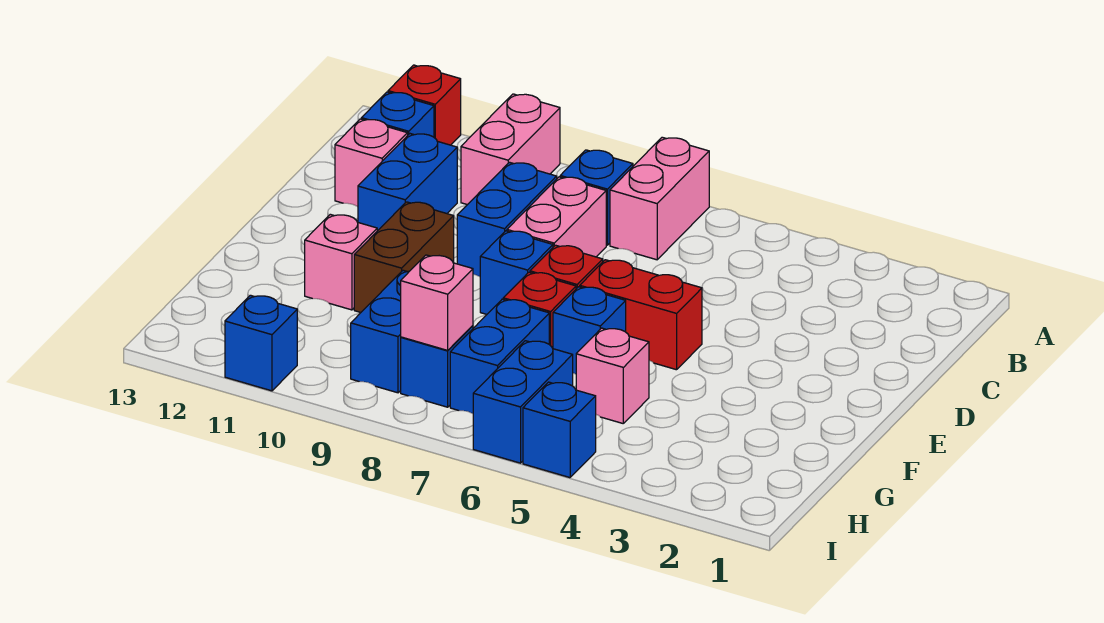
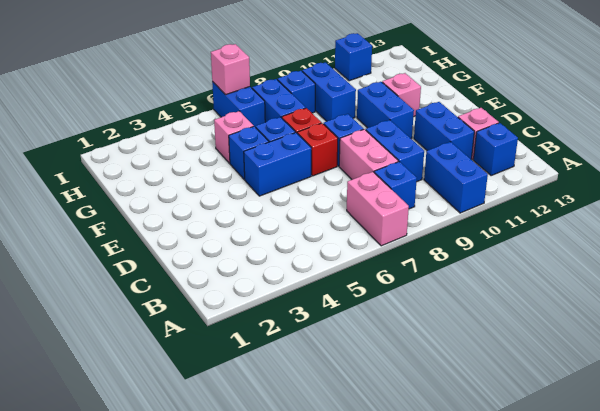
pink brick A10:B10 level 1 -> blue brick A10:B10 level 1
red brick A12 level 1 -> none
red brick E5:E6 level 1 -> blue brick E5:E6 level 1
brown brick E10:F10 level 1 -> blue brick E10:F10 level 1
pink brick H8 level 2 -> pink brick I6 level 2
blue brick I5 level 1 -> blue brick F5 level 1

